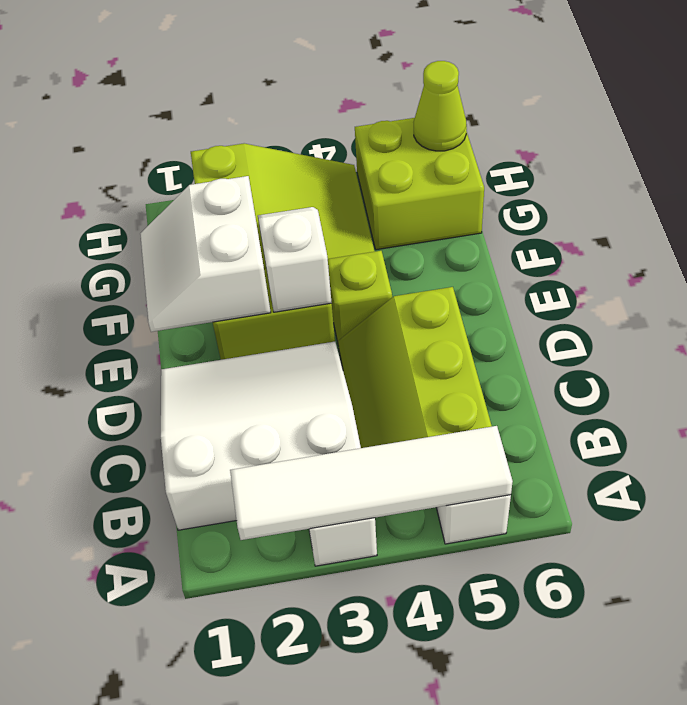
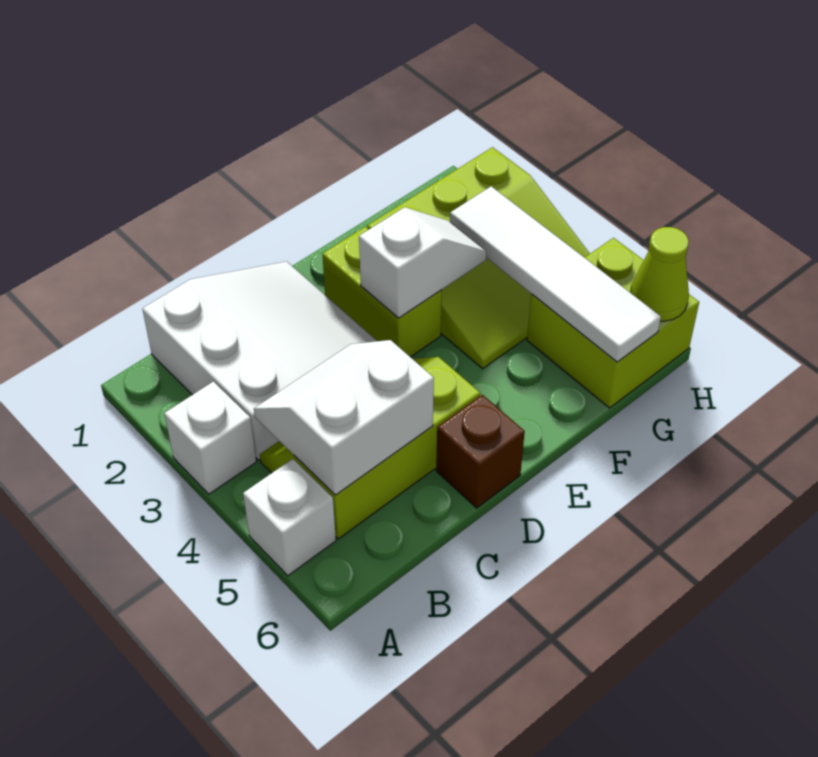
white tile A2:A5 level 2 -> white tile G3:G6 level 2
none -> brown brick D6 level 1
white slope E1:F2 level 2 top 2 -> white slope B4:C5 level 2 top 5
lime brick E4 level 1 -> none

